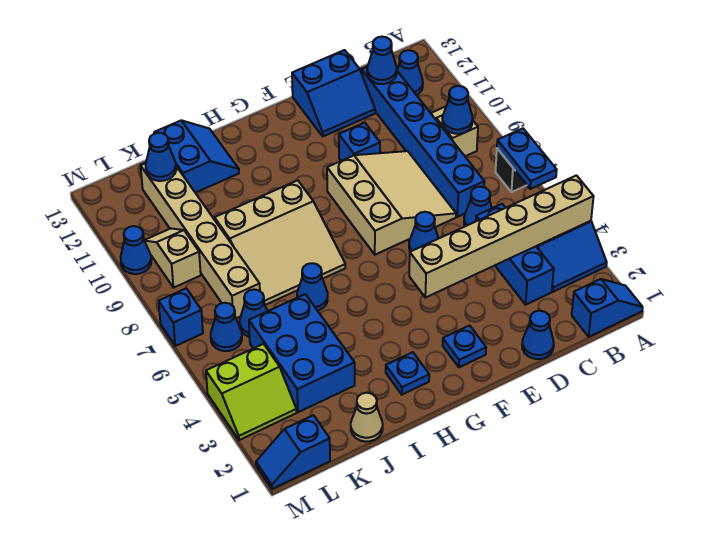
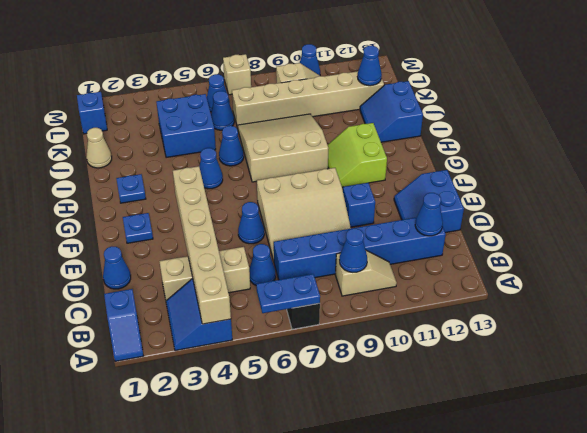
blue cone B12 level 1 -> blue cone H5 level 1
blue brick C3:C5 level 1 -> tan brick C3:C5 level 1
tan slope H7:J9 level 1 top 9 -> tan slope H7:J9 level 1 top H
blue slope I12:J13 level 1 top J -> blue slope I12:J13 level 1 top 13
blue brick J3:K5 level 1 -> blue brick J4:K5 level 1
lime slope L3:M4 level 1 top 4 -> lime slope G10:H11 level 1 top 11
blue brick M7 level 1 -> tan brick M7 level 1

